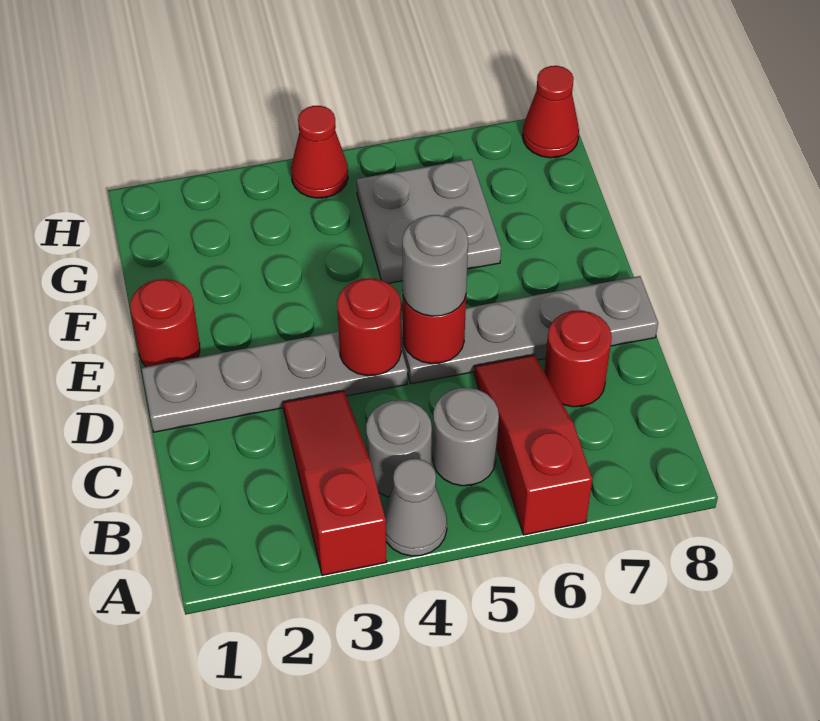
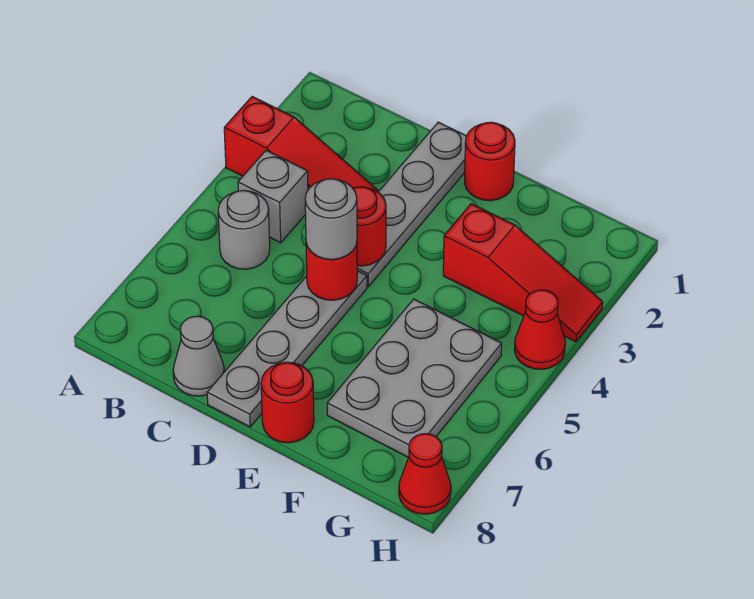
grey cone A4 level 1 -> grey cone C8 level 1
red slope A6:C6 level 1 top A -> red slope F3:H3 level 1 top F
grey round brick B4 level 1 -> grey brick B4 level 1
red round brick C7 level 1 -> red round brick E8 level 1
grey plate F5:G6 level 1 -> grey plate F5:G7 level 1

